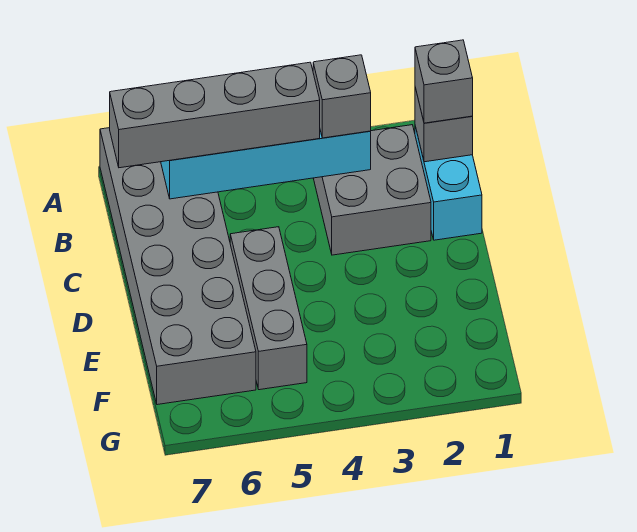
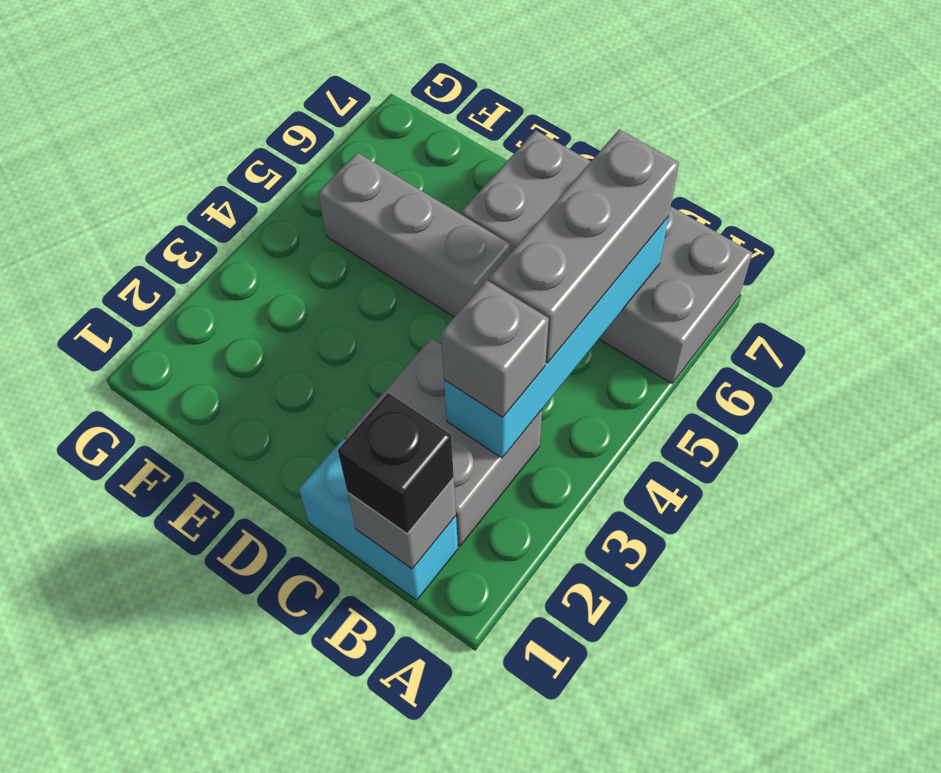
grey brick A6:F7 level 1 -> grey brick A6:D7 level 1
grey brick B1 level 3 -> black brick B1 level 3
grey brick B4:B7 level 3 -> grey brick B4:B6 level 3

